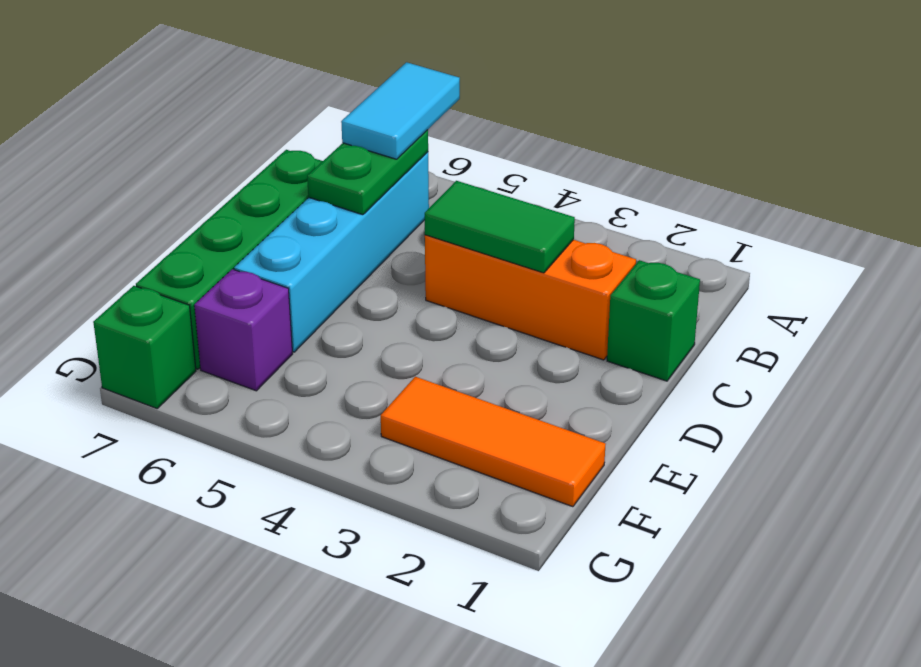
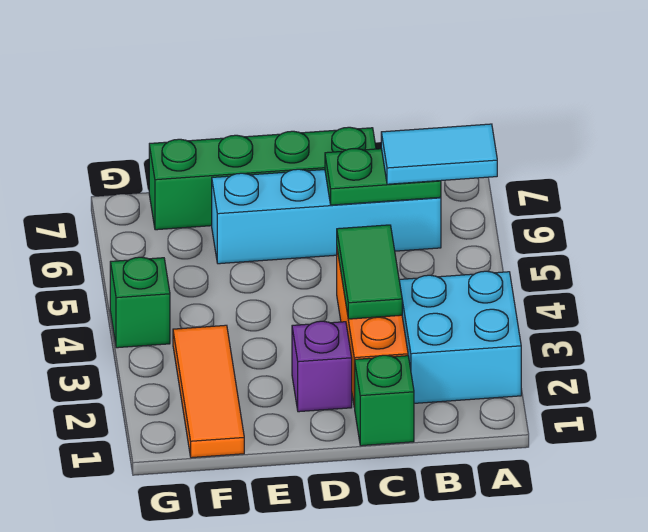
none -> cyan brick A2:B3 level 1
purple brick F6 level 1 -> purple brick D2 level 1
green brick G7 level 1 -> green brick G4 level 1

